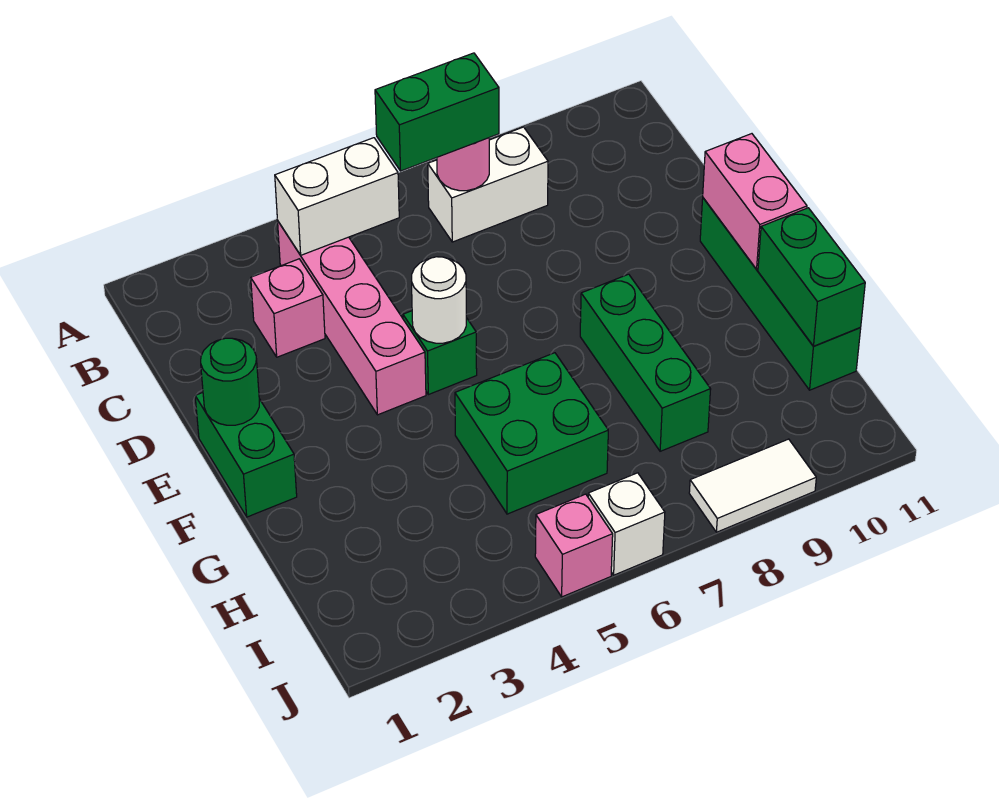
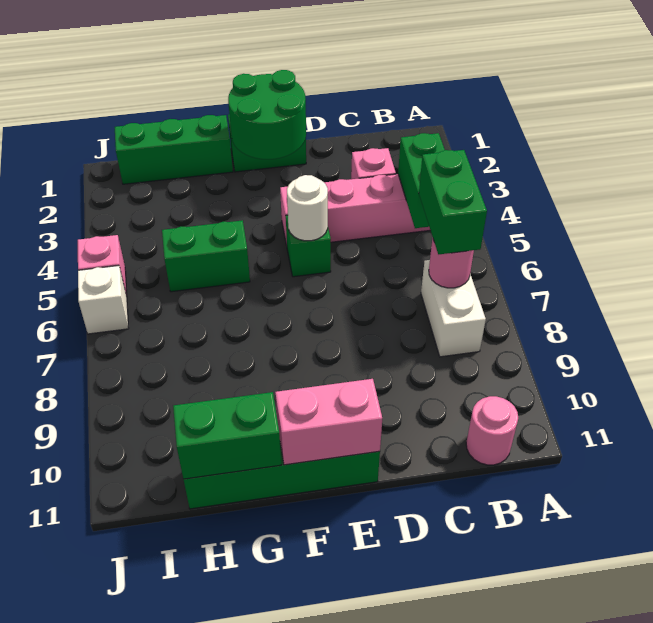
white brick B4:B5 level 2 -> green brick B4:B5 level 2
none -> pink round brick B11 level 1
green round brick E1 level 2 -> green round brick E1:F2 level 2
green brick F8:H8 level 1 -> green brick G1:I1 level 1
green brick G5:H6 level 1 -> green brick G5:H5 level 1
white tile J8:J9 level 1 -> none

